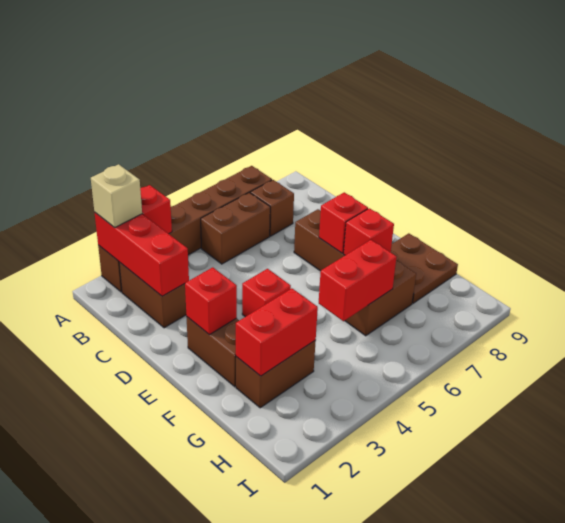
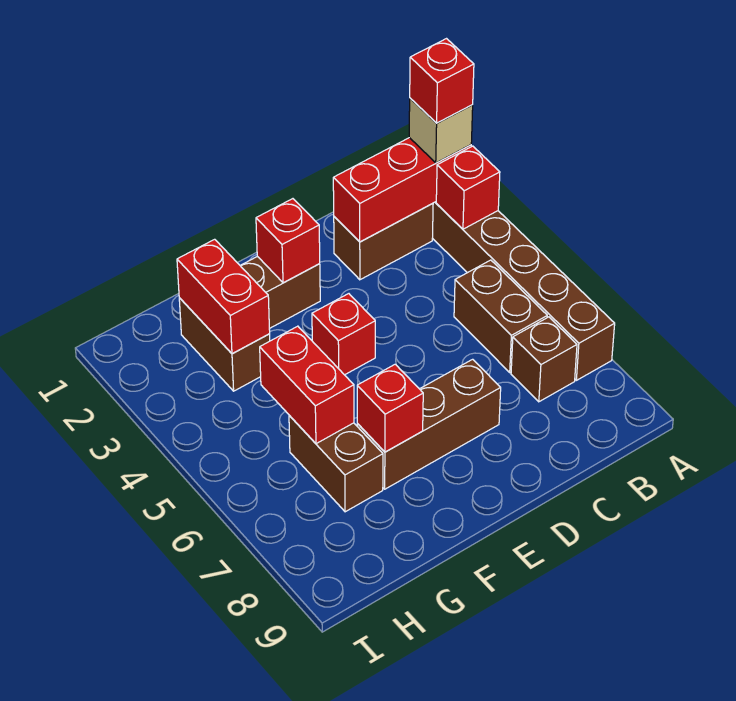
red brick E7 level 2 -> red brick A2 level 4
brown plate F8:G9 level 1 -> none

